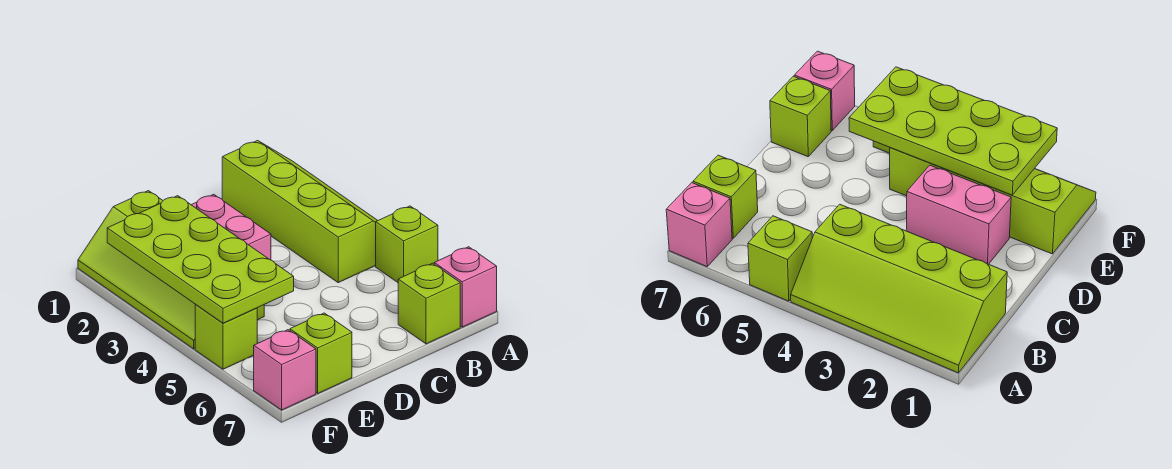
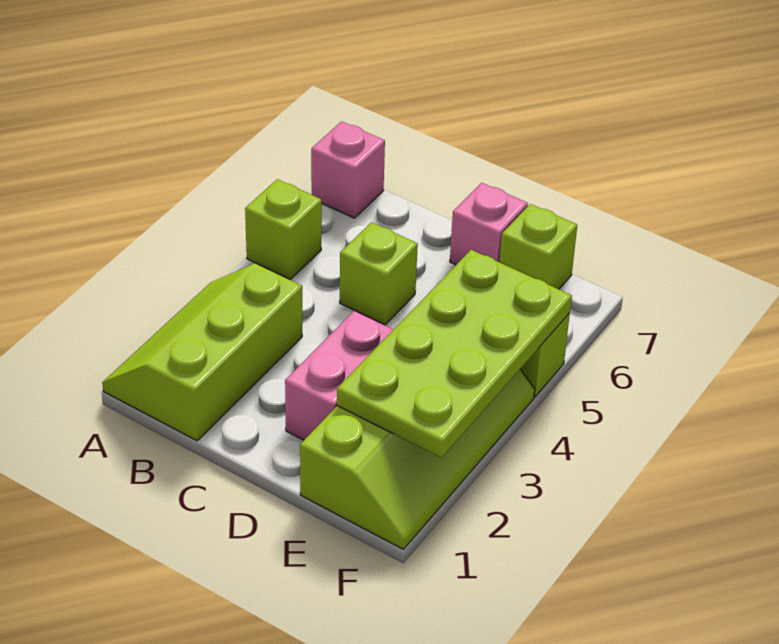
lime slope A1:B4 level 1 top B -> lime slope A1:B3 level 1 top B
lime brick B7 level 1 -> lime brick C5 level 1
pink brick F7 level 1 -> pink brick D7 level 1

